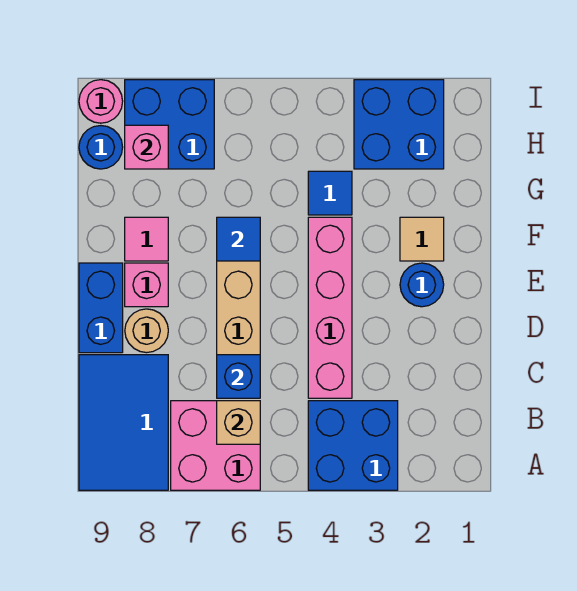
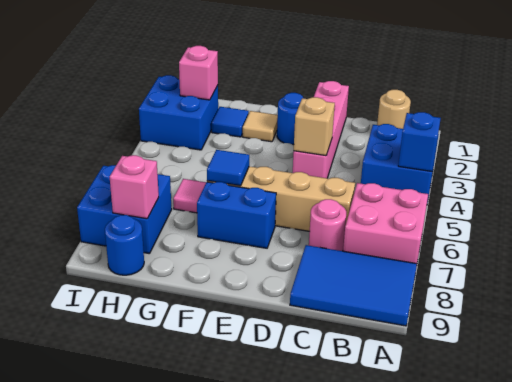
tan brick B6 level 2 -> tan brick D4 level 2
pink brick C4:F4 level 1 -> pink brick D1:D4 level 1
blue brick C6 level 2 -> blue brick A4 level 2
tan round brick D8 level 1 -> tan round brick B1 level 1
blue brick D9:E9 level 1 -> blue brick E7:F7 level 1
pink brick E8 level 1 -> pink brick H2 level 2
pink tile F8 level 1 -> pink tile G6 level 1
blue tile G4 level 1 -> blue tile G2 level 1
pink round brick I9 level 1 -> pink round brick C7 level 1

